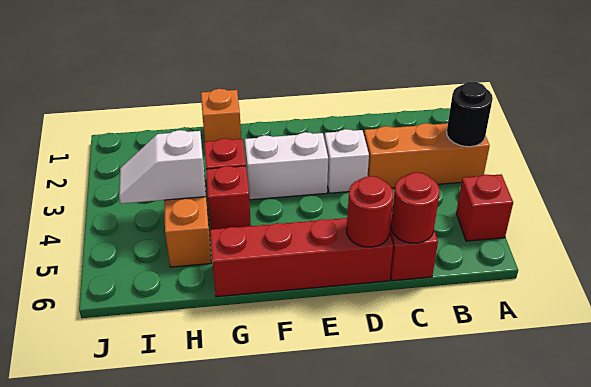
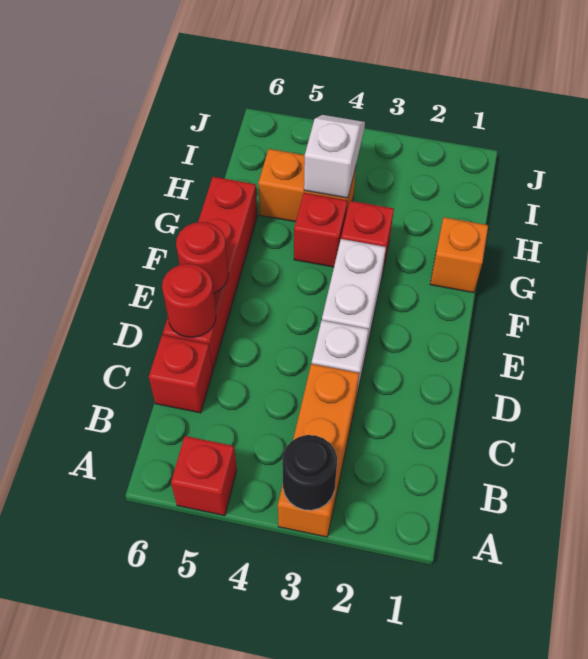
red round brick C6 level 2 -> red round brick E6 level 2

